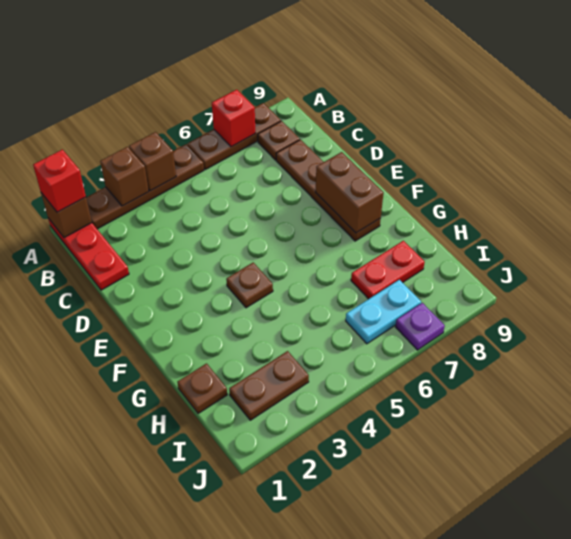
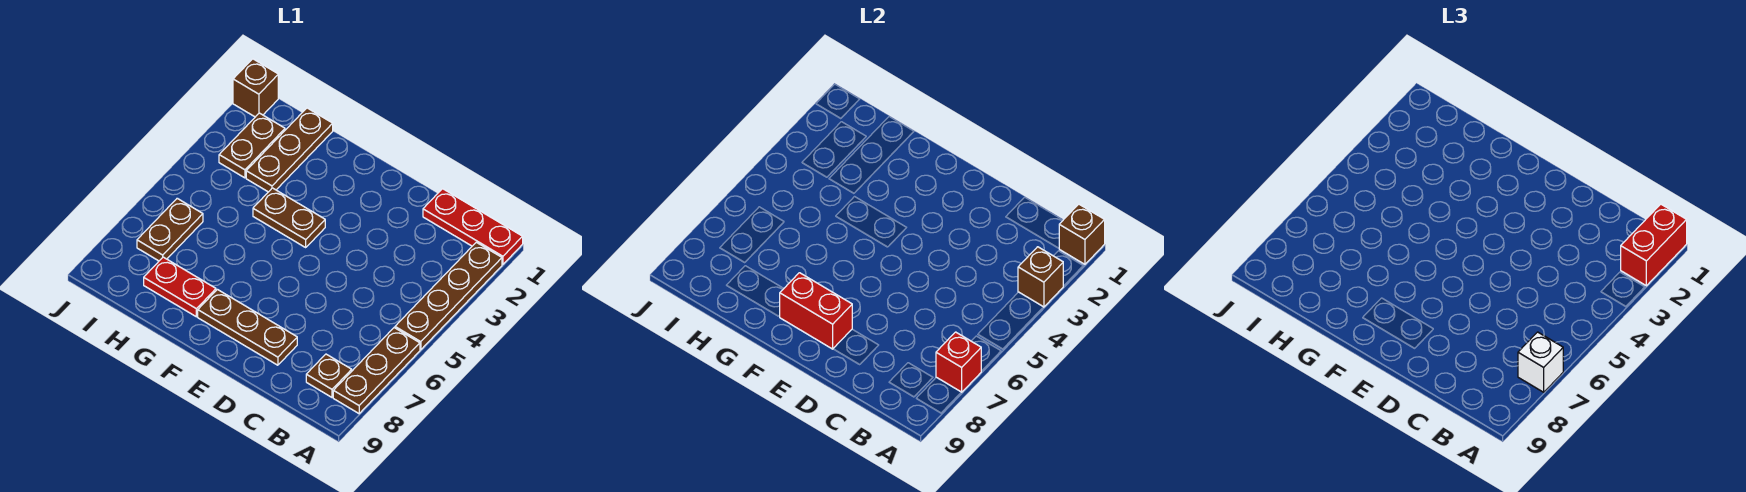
red brick A1 level 3 -> red brick A1:A2 level 3
brown brick A4 level 2 -> brown brick J1 level 1
none -> white brick A7 level 3
brown plate C8:F8 level 1 -> brown plate D8:F8 level 1
brown brick E8:F8 level 2 -> red brick E8:F8 level 2
brown plate F4 level 1 -> brown plate F4:G4 level 1
brown plate H1 level 1 -> brown plate H1:H3 level 1
red plate H7:H8 level 1 -> red plate G8:H8 level 1
cyan plate I6:I7 level 1 -> brown plate I6:I7 level 1
purple plate J7 level 1 -> none

